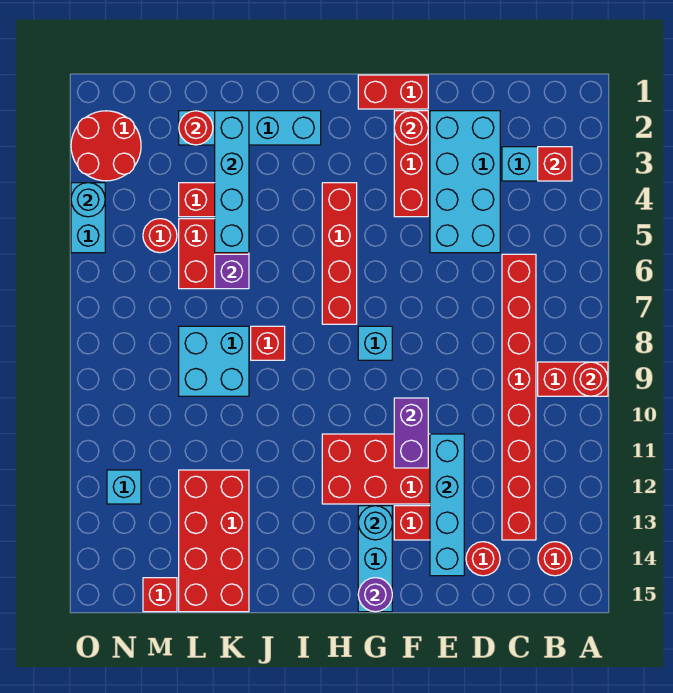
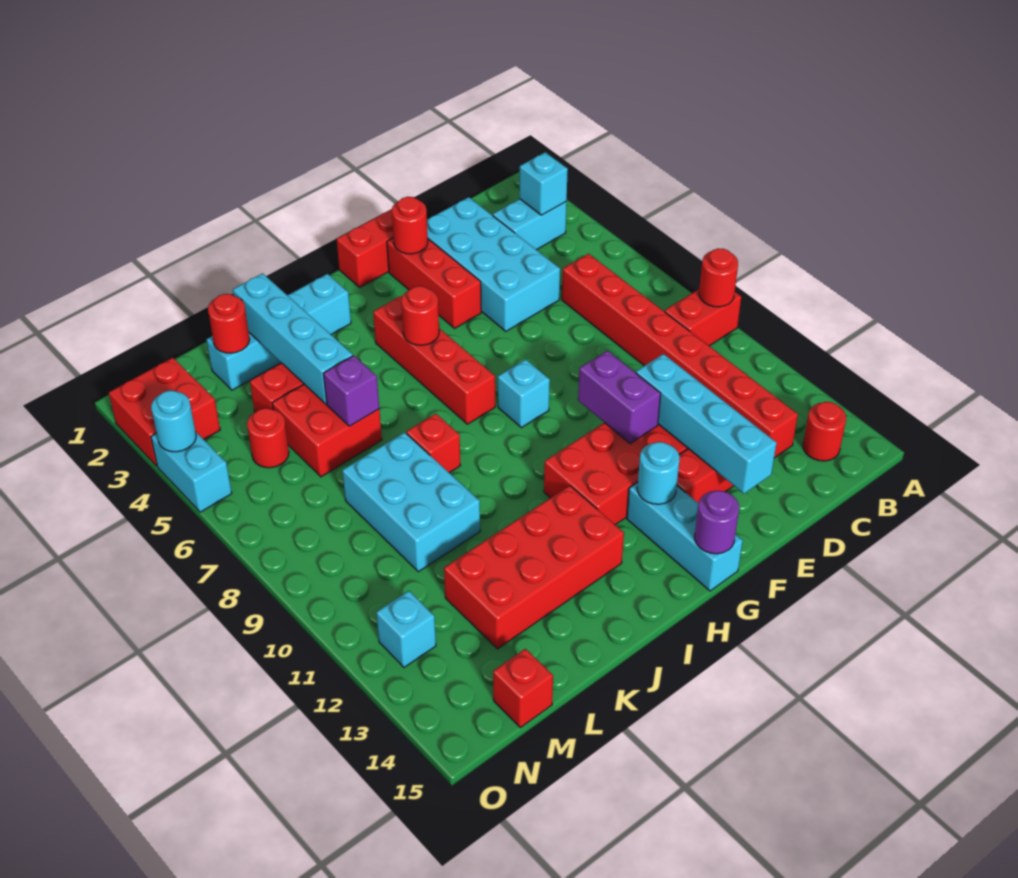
red brick B3 level 2 -> cyan brick B3 level 2
red round brick D14 level 1 -> red round brick H5 level 2
cyan brick K8:L9 level 1 -> cyan brick K8:L10 level 1
red brick K12:L15 level 1 -> red brick I12:L13 level 1
red round brick N2:O3 level 1 -> red brick N2:O3 level 1

